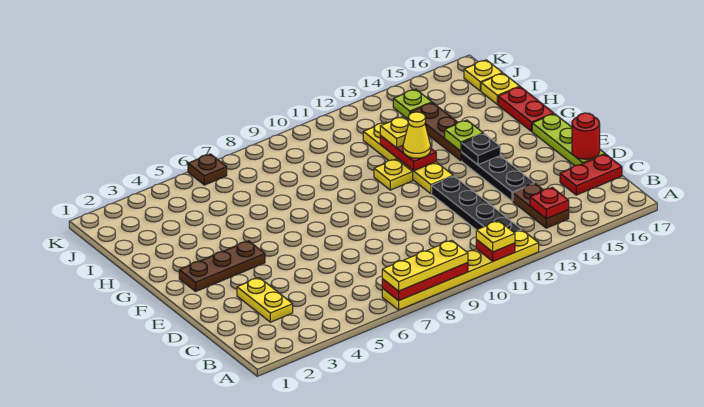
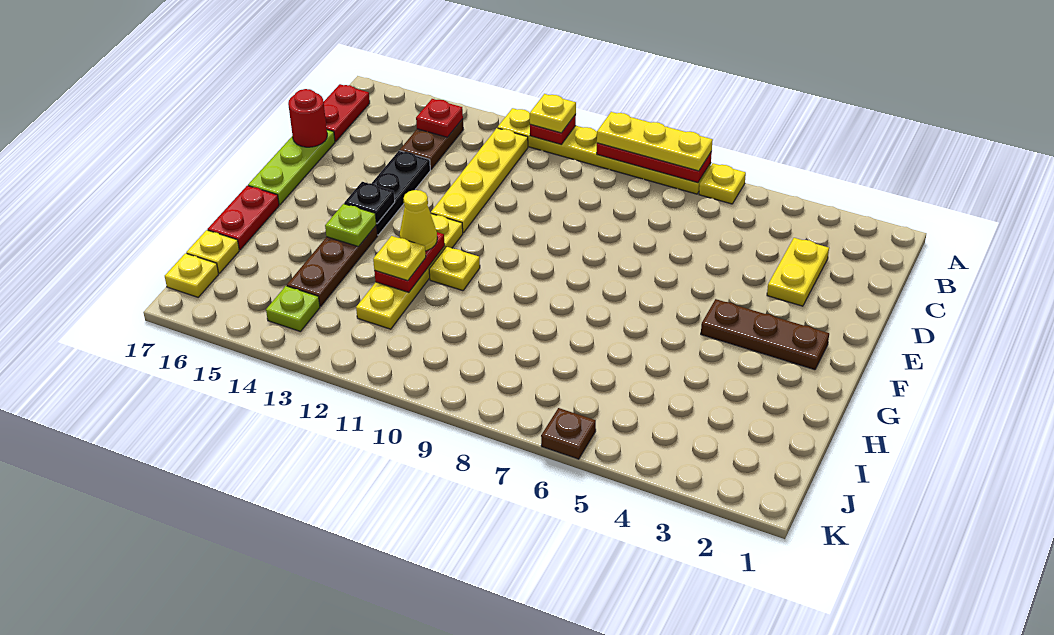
none -> yellow plate A6 level 1
black plate B12:E12 level 1 -> yellow plate B12:E12 level 1
red plate C16:C17 level 1 -> red plate B17:C17 level 1

